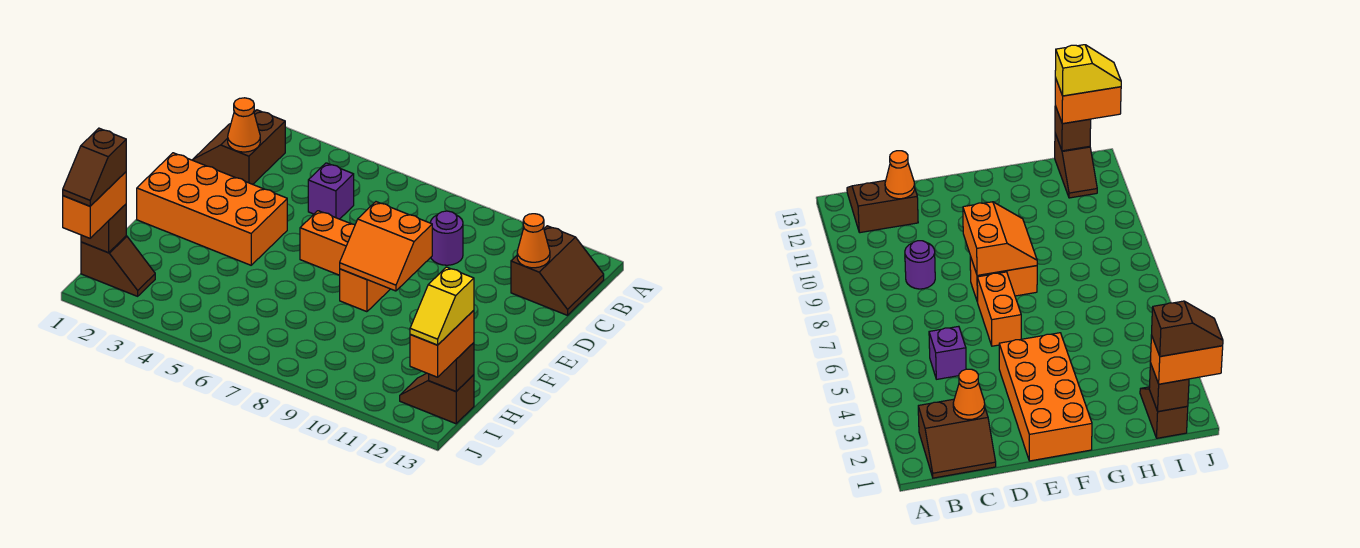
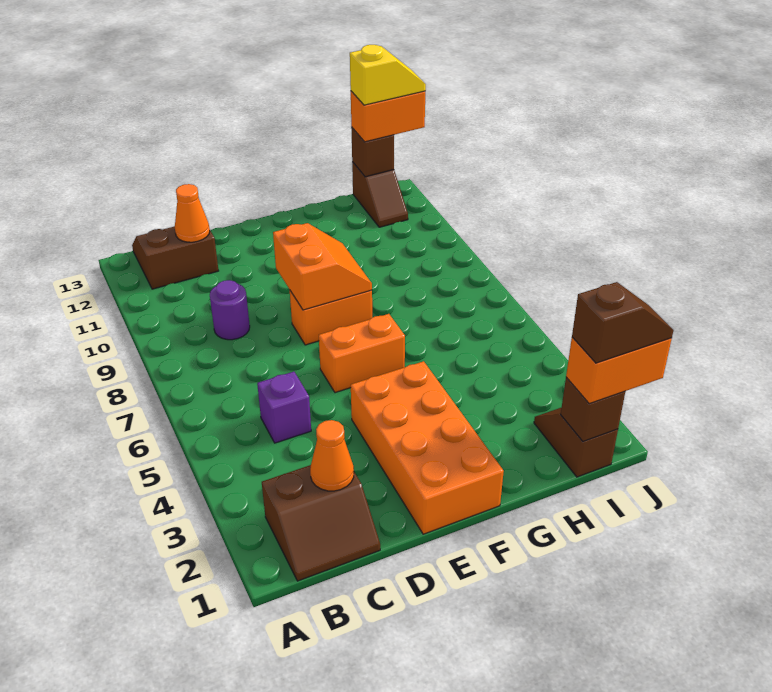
orange brick E6:E7 level 1 -> orange brick E6:F6 level 1

